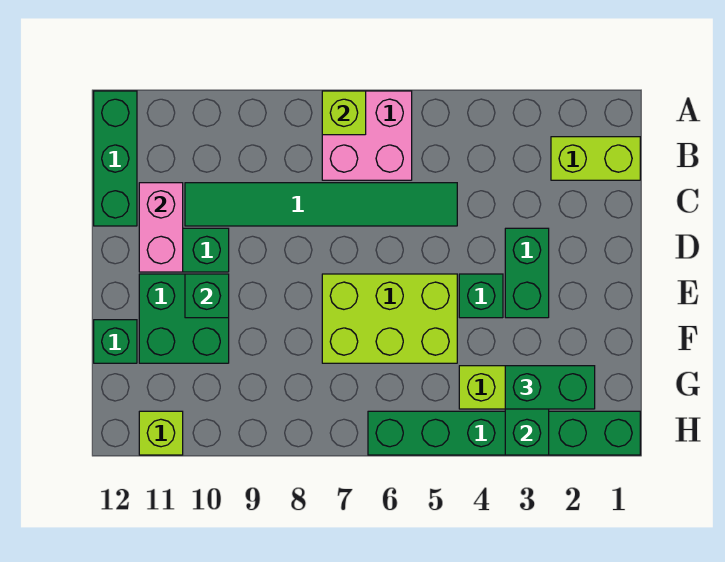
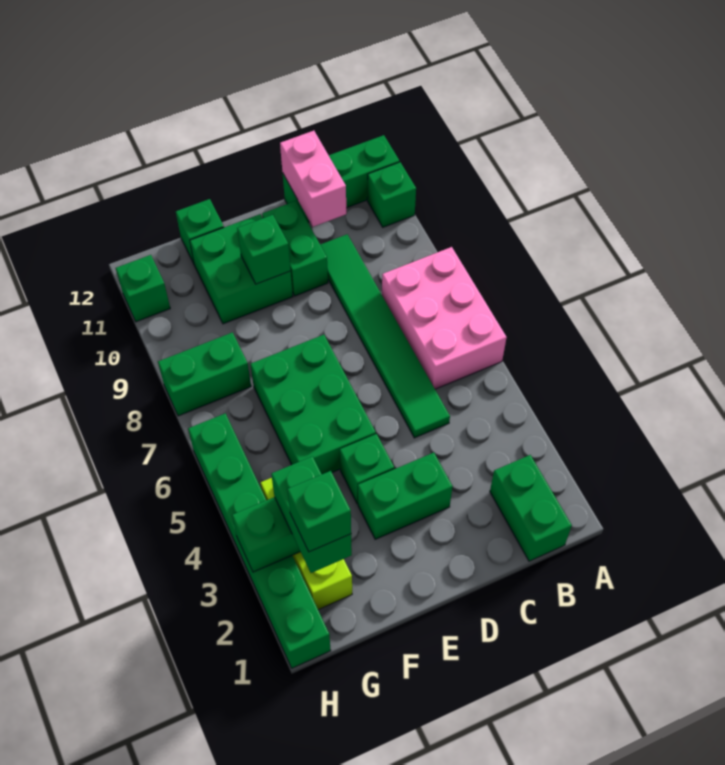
pink brick A6:B7 level 1 -> pink brick A6:B8 level 1
lime brick A7 level 2 -> none
none -> green brick A11 level 1
lime brick B1:B2 level 1 -> green brick B1:B2 level 1
pink brick C11:D11 level 2 -> pink brick C11:C12 level 2
lime brick E5:F7 level 1 -> green brick E5:F7 level 1
none -> green brick G2 level 4
none -> green brick G8:H8 level 1
lime brick H11 level 1 -> green brick H11 level 1

